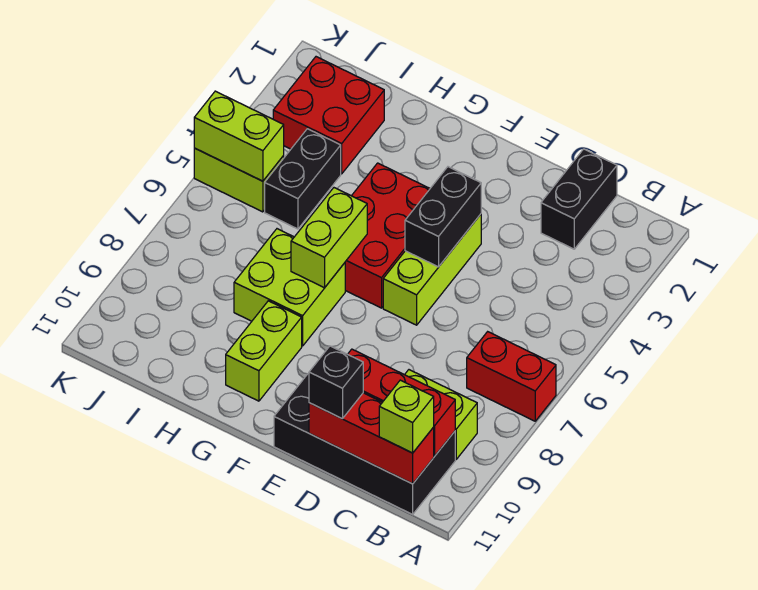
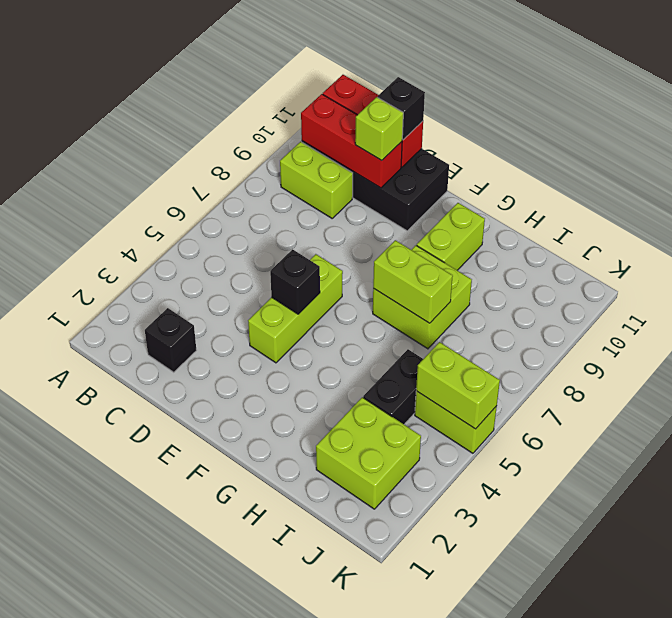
red brick A7:B7 level 1 -> none
lime brick B11 level 3 -> lime brick D10 level 3
black brick C1:C2 level 1 -> black brick C2 level 1
black brick E4:E5 level 2 -> black brick E5 level 2
red brick F4:G6 level 1 -> none
lime brick G6:G7 level 2 -> lime brick G7:H7 level 2
red brick I2:J3 level 1 -> lime brick I2:J3 level 1

